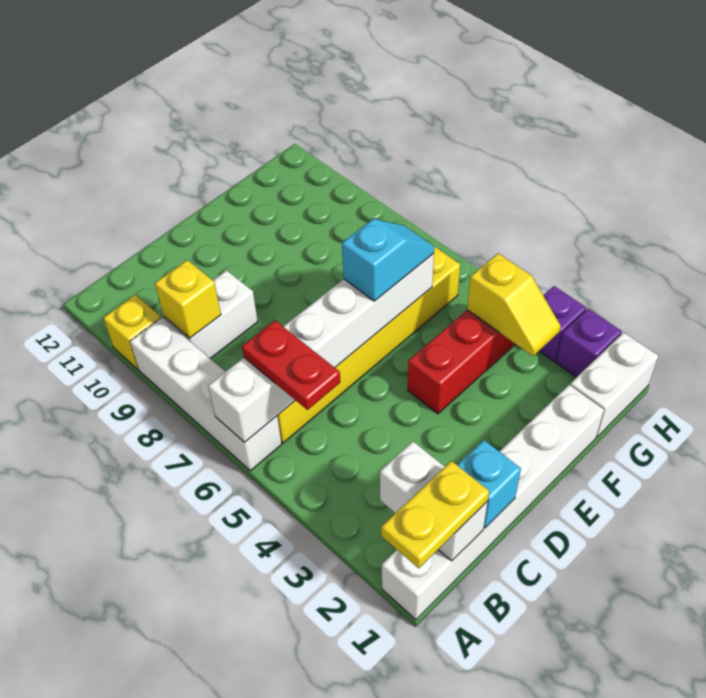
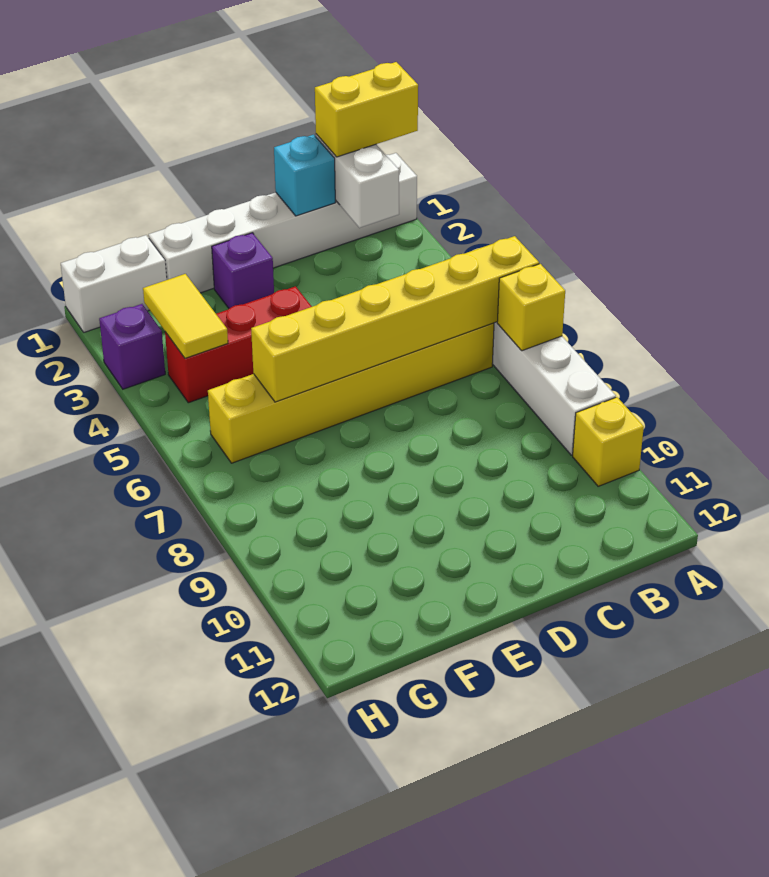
yellow plate A1:B1 level 3 -> yellow brick A1:B1 level 3
white brick A6:F6 level 2 -> yellow brick A6:F6 level 2
red plate B5:B6 level 3 -> none
white brick B9:C9 level 1 -> none
yellow brick B9 level 2 -> yellow brick A7 level 2
cyan slope E6:F6 level 3 top E -> none
yellow slope G3:G4 level 2 top 4 -> yellow tile G3:G4 level 2
purple brick H2 level 1 -> purple brick E2 level 1

